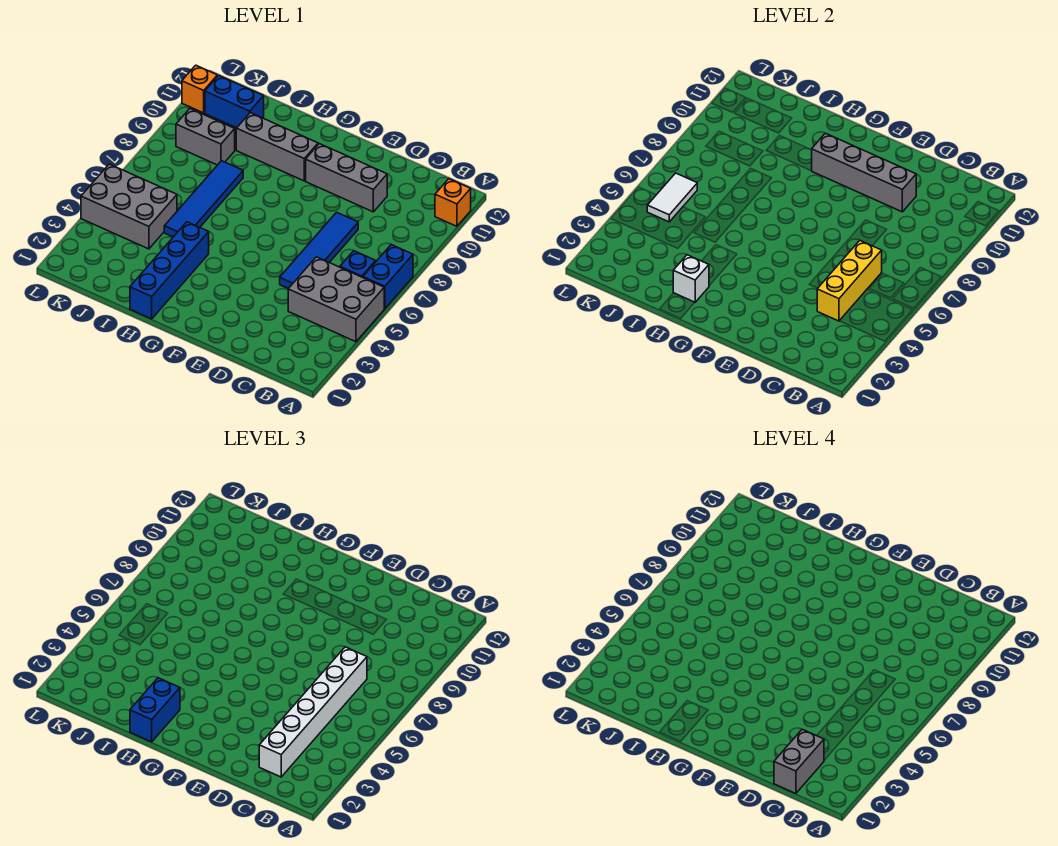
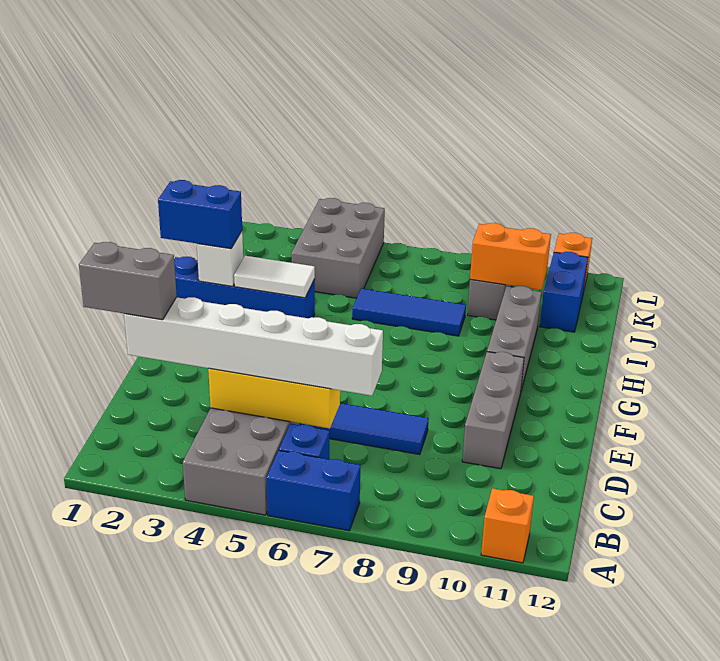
grey brick D10:G10 level 2 -> none
blue tile I5:I8 level 1 -> blue tile I6:I8 level 1
none -> orange brick J9:J10 level 2
white tile K5:K6 level 2 -> white tile H3:H4 level 2

